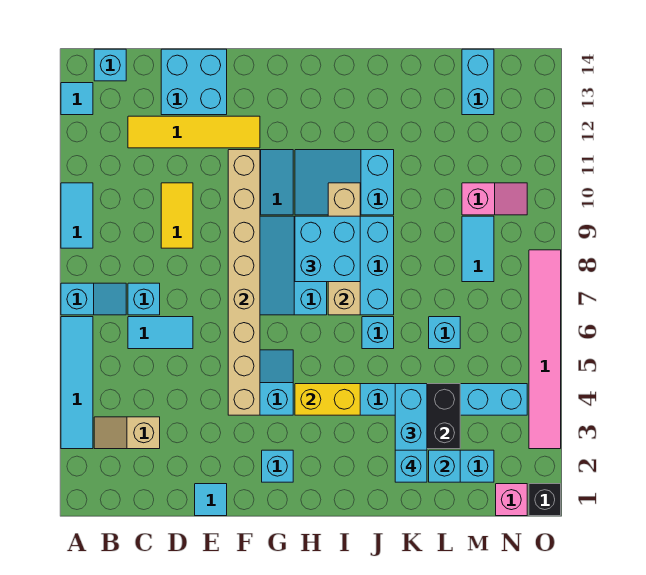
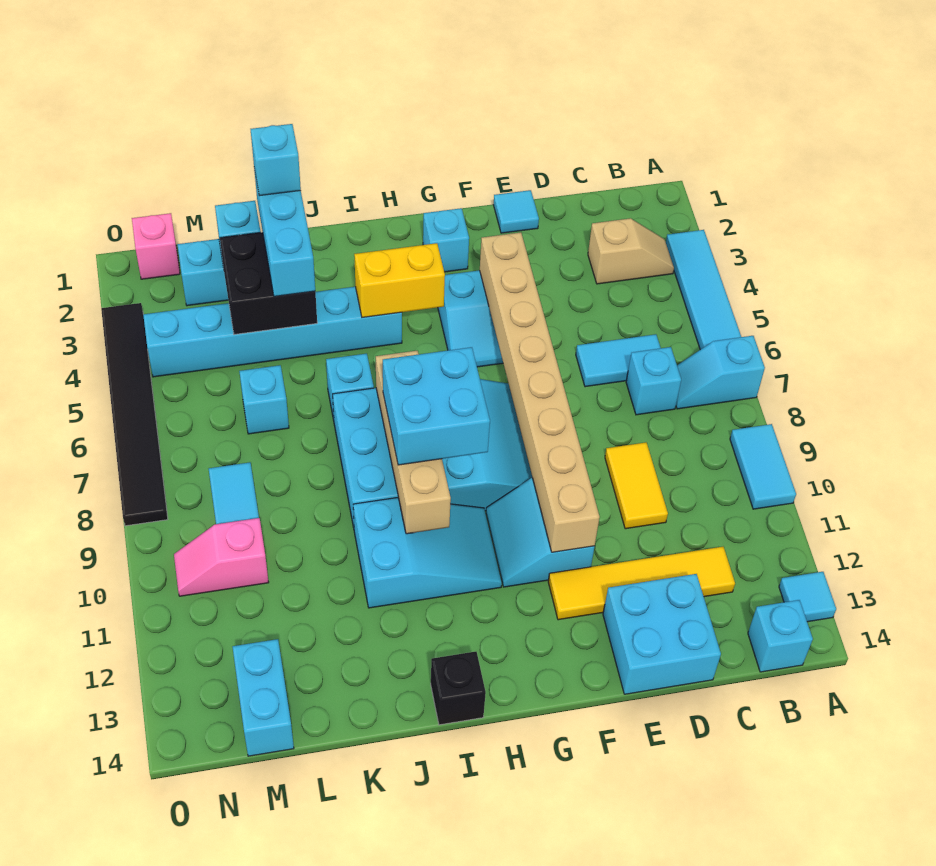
black brick O1 level 1 -> black brick I14 level 1
pink tile O3:O8 level 1 -> black tile O3:O8 level 1

